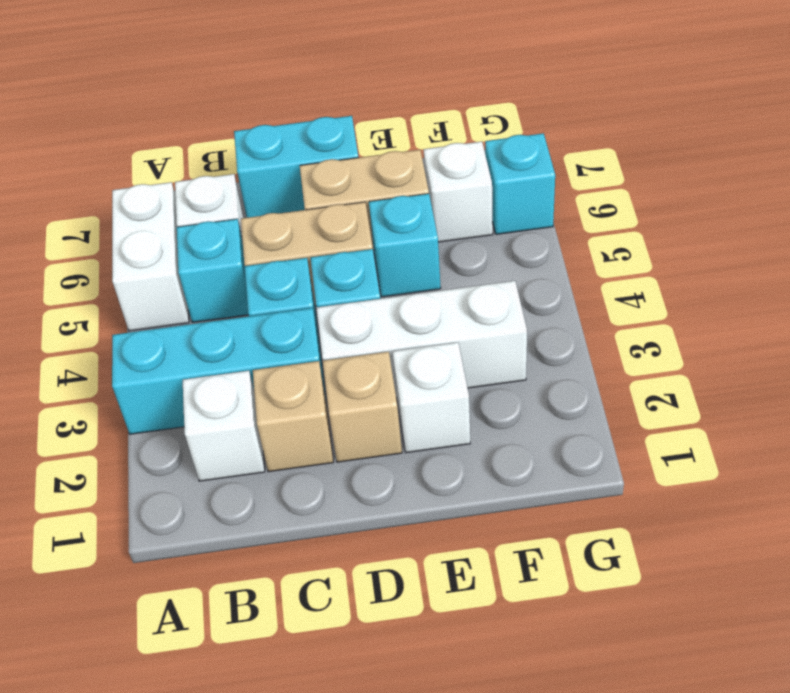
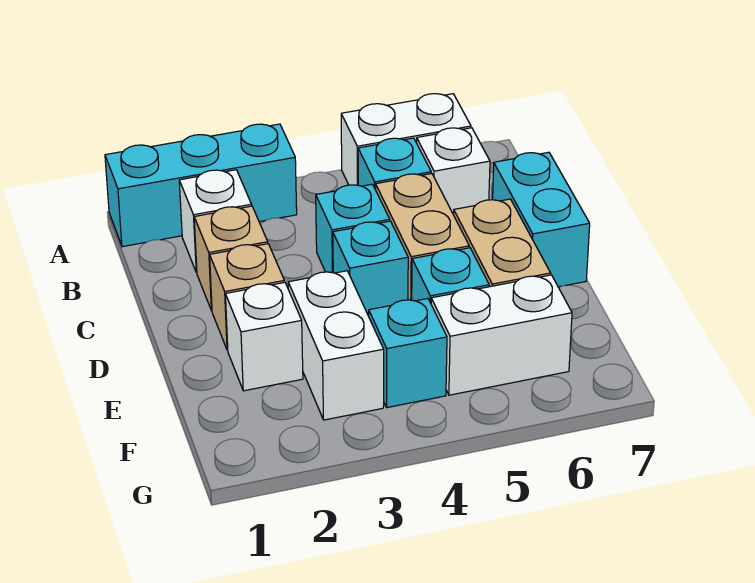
cyan brick A3:C3 level 1 -> cyan brick A1:A3 level 1
white brick D3:F3 level 1 -> white brick E3:F3 level 1
white brick F6 level 1 -> white brick F5:F6 level 1
cyan brick G6 level 1 -> cyan brick F4 level 1

